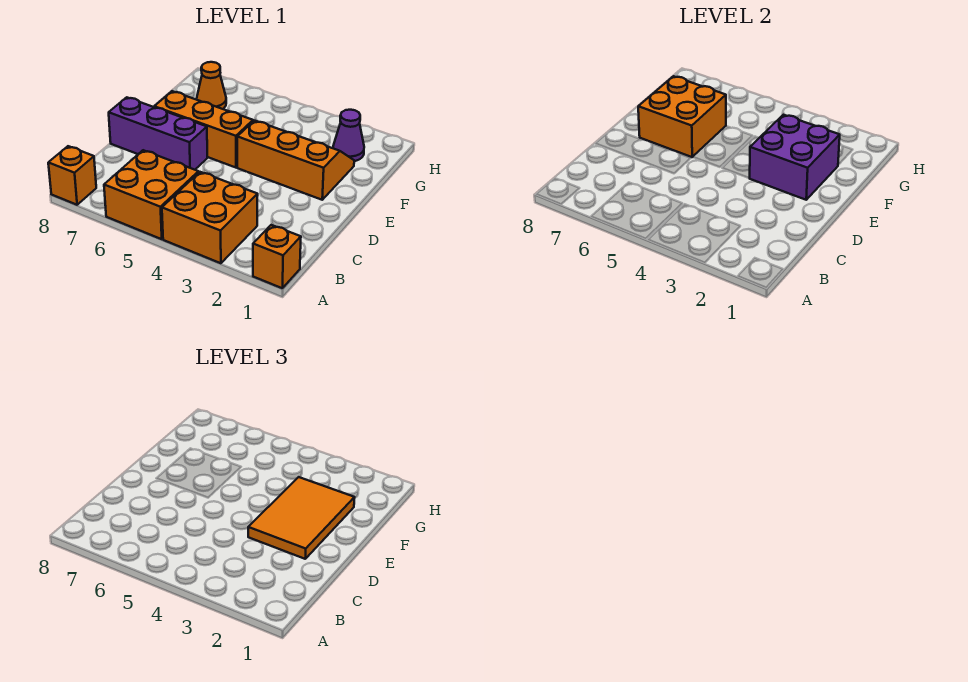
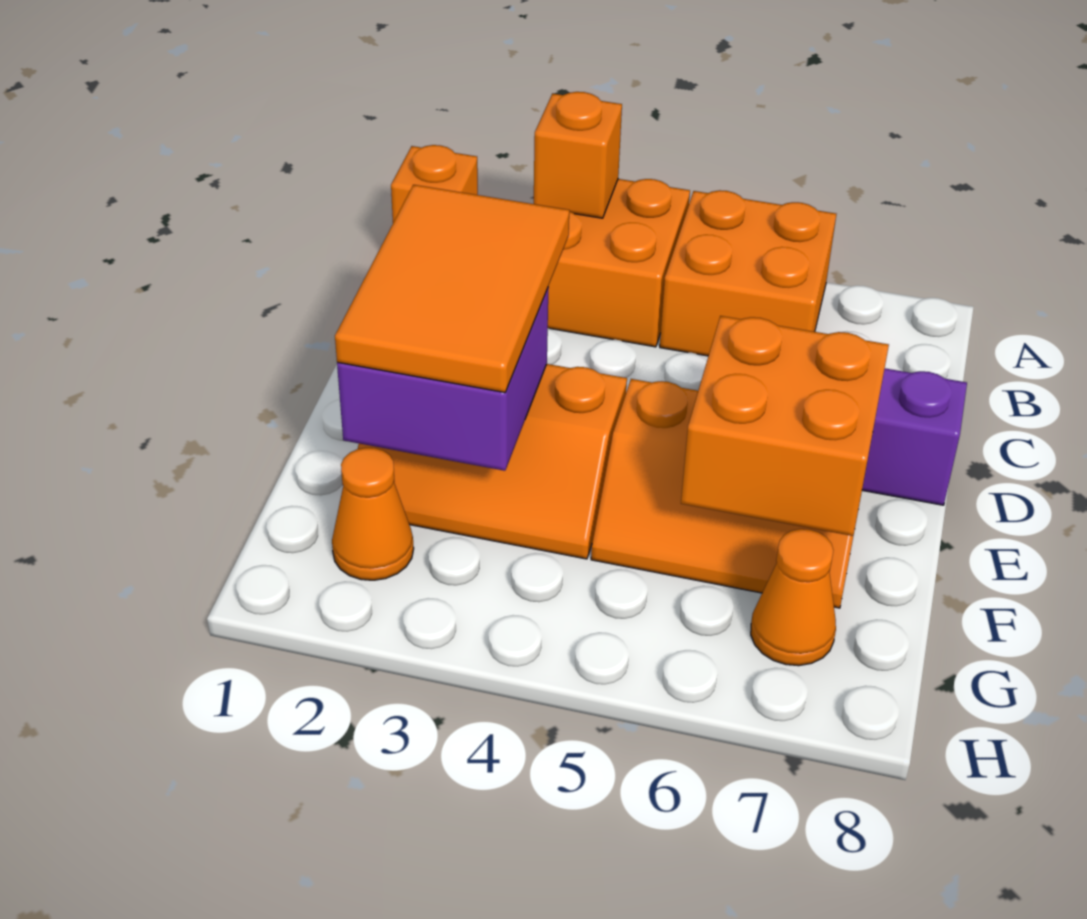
orange brick A8 level 1 -> orange brick A3 level 2
purple cone G2 level 1 -> orange cone G2 level 1

